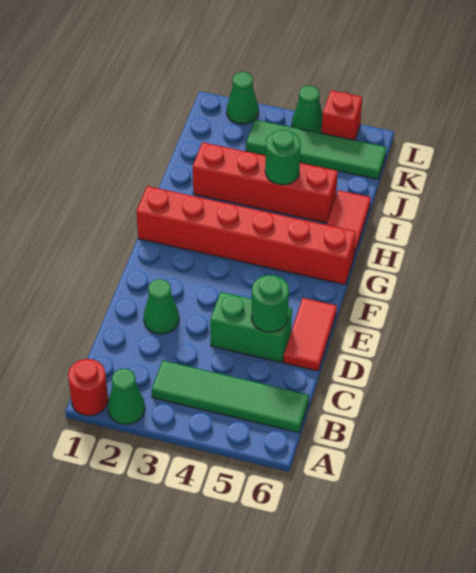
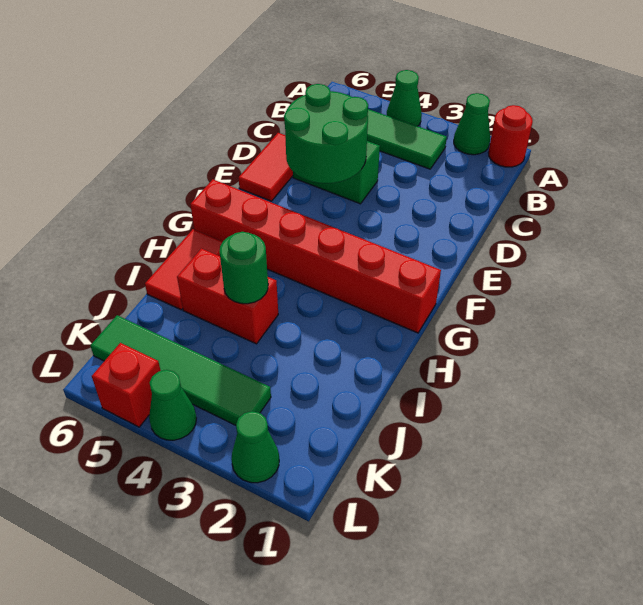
green cone D2 level 1 -> green cone A4 level 1
green round brick D5 level 2 -> green round brick D4:E5 level 2
red brick I2:I5 level 1 -> red brick I4:I5 level 1

